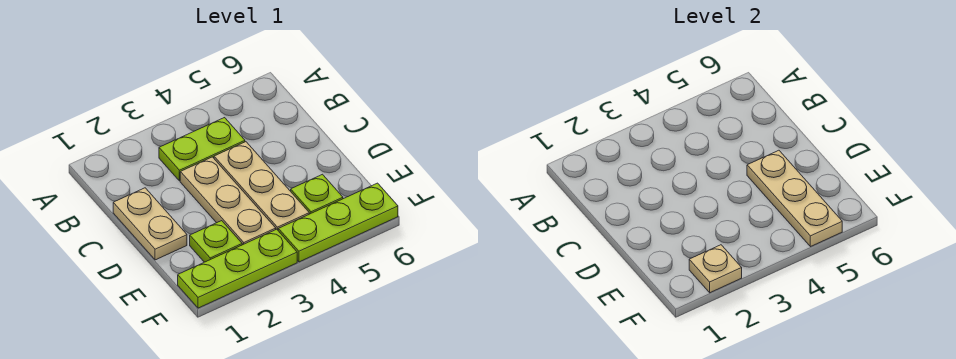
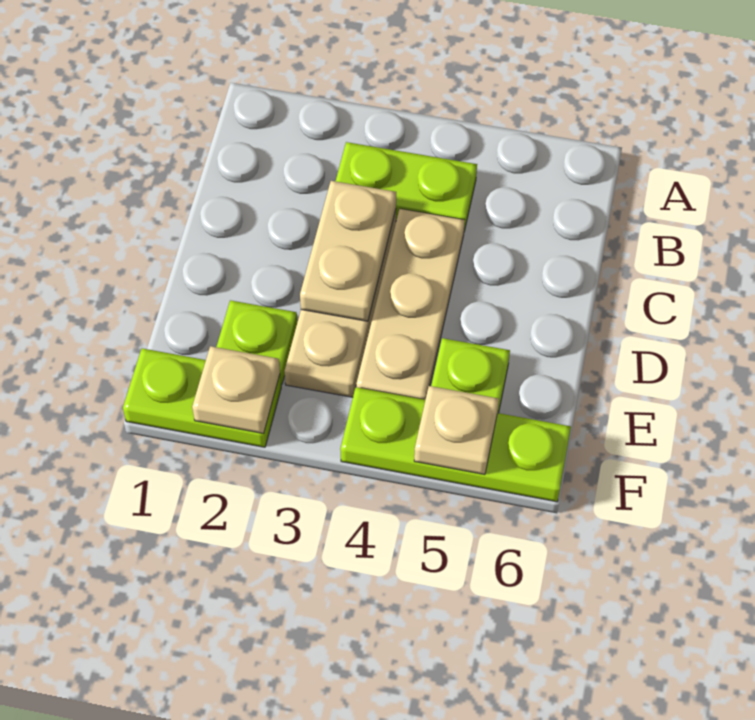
tan plate C1:D1 level 1 -> tan plate C3:D3 level 2
tan plate D5:F5 level 2 -> tan plate F5 level 2
lime plate F1:F3 level 1 -> lime plate F1:F2 level 1

